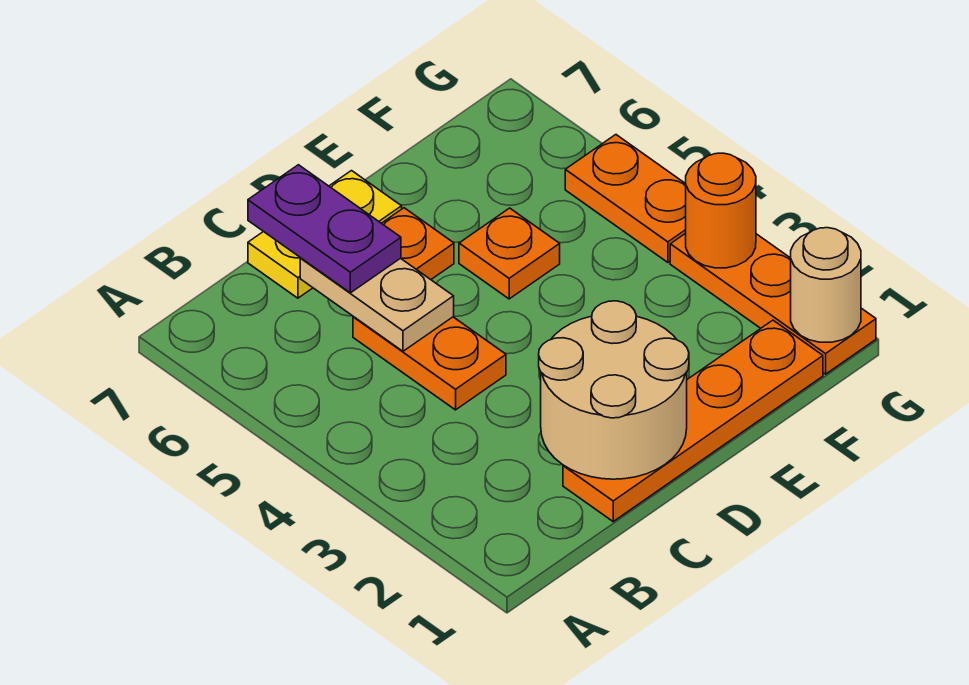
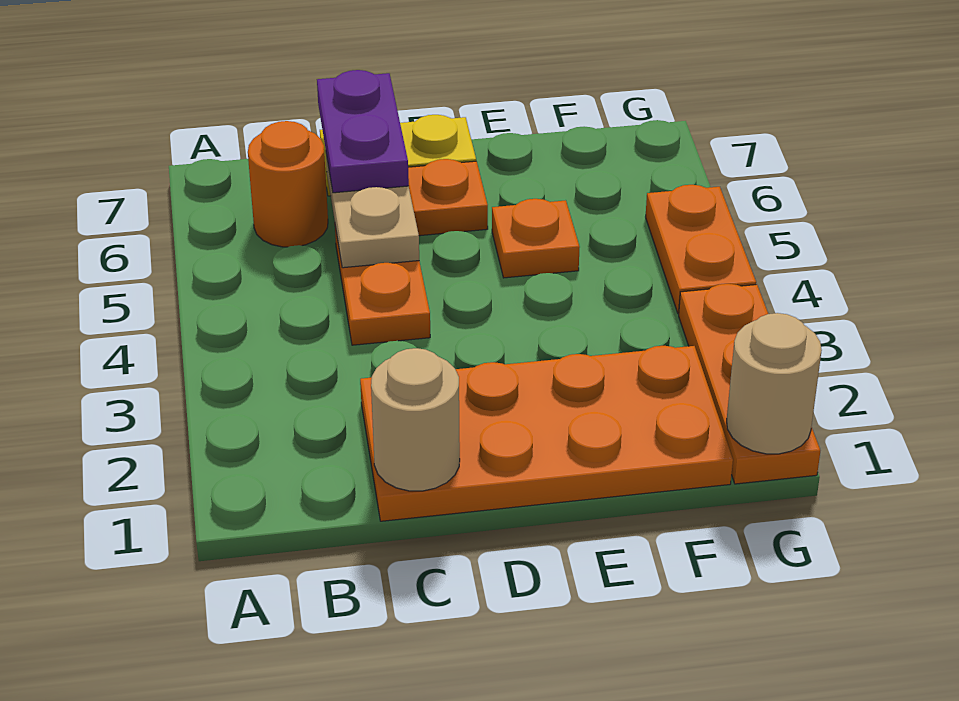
orange plate C1:F1 level 1 -> orange plate C1:F2 level 1
tan round brick C1:D2 level 2 -> tan round brick C1 level 2
orange round brick G3 level 2 -> orange round brick B6 level 1

